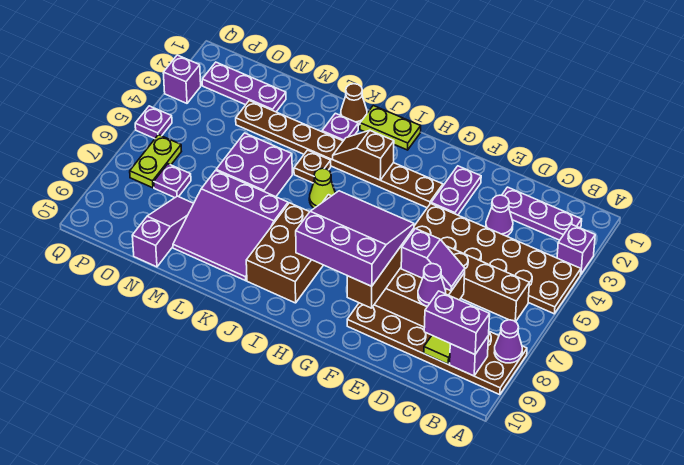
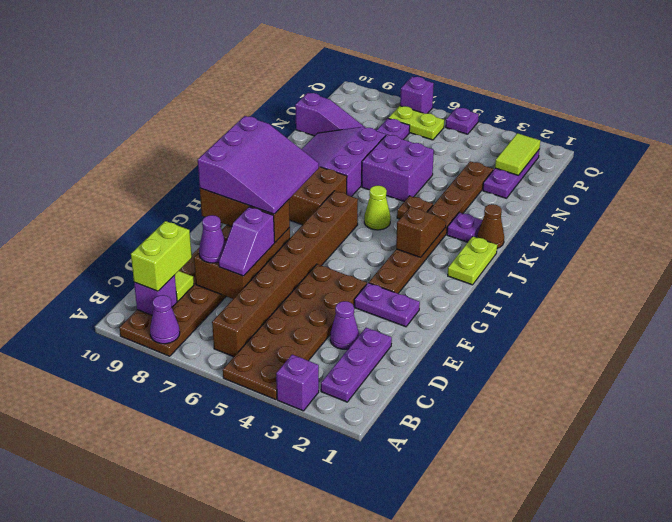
purple brick B9:C9 level 3 -> lime brick B9:C9 level 3
none -> lime tile O2:P2 level 2
purple brick Q3 level 1 -> purple brick Q7 level 1

